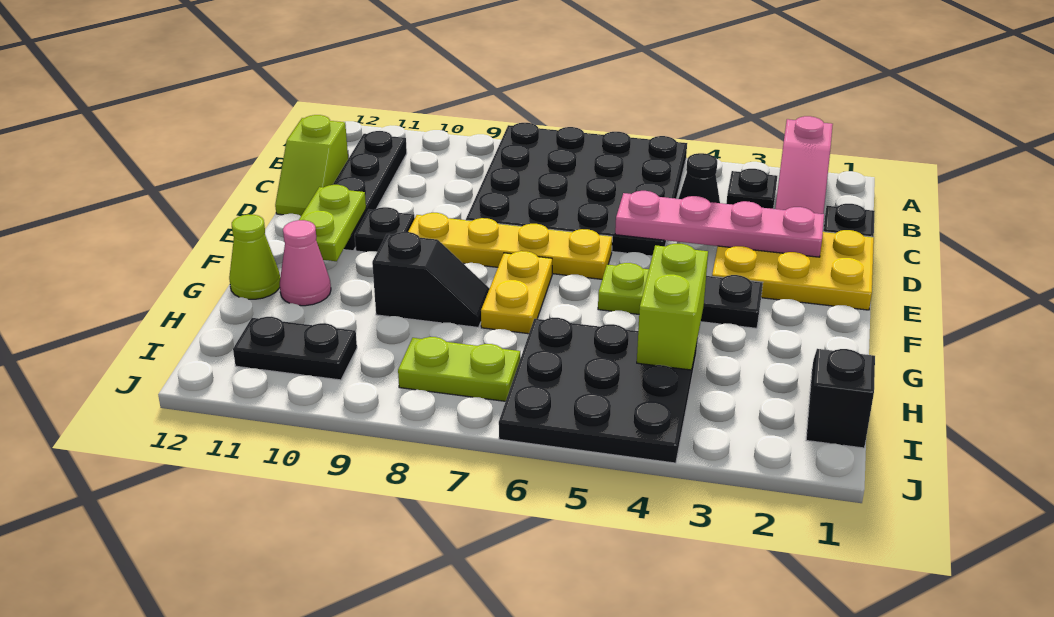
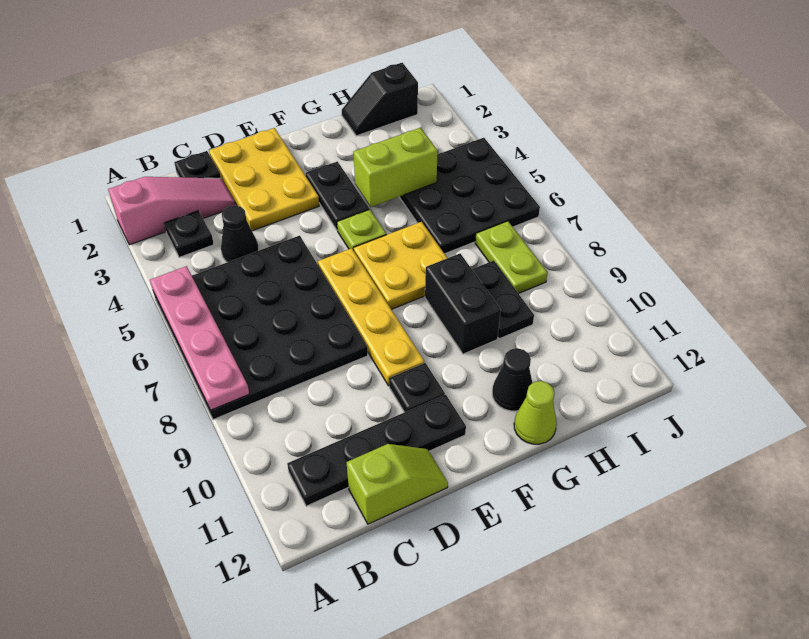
pink plate D2:D5 level 2 -> pink plate A5:A8 level 2
lime plate E11:F11 level 2 -> none
yellow plate F7:G7 level 1 -> yellow plate F6:G7 level 1
black slope G8:G9 level 1 top 9 -> black brick G8:G9 level 1
pink cone G11 level 1 -> black cone G11 level 1
black plate I10:I11 level 1 -> black plate H8:H9 level 1

